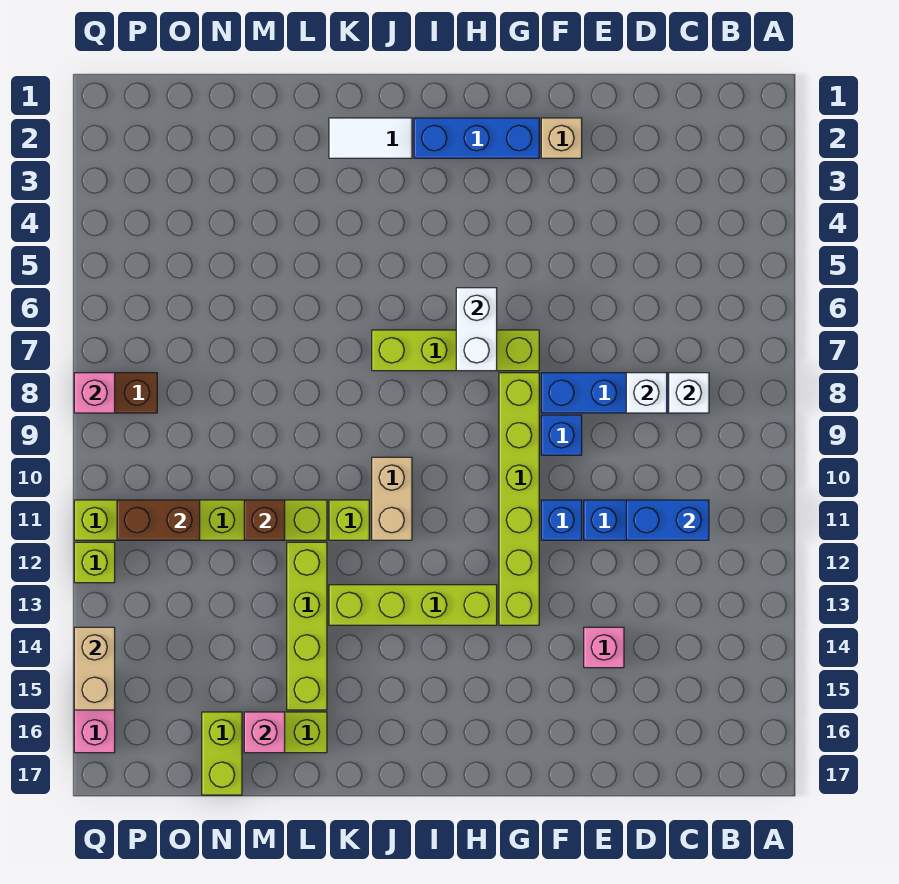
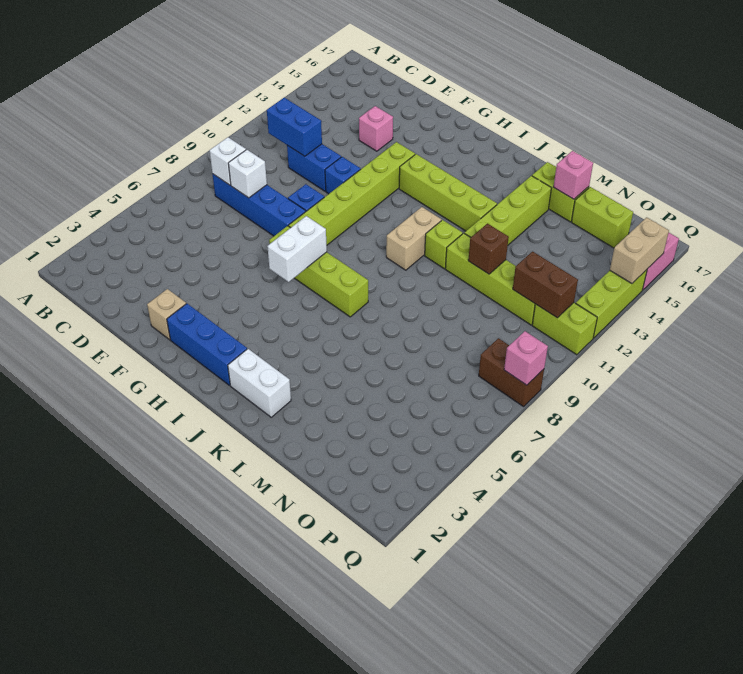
white tile J2:K2 level 1 -> white brick J2:K2 level 1
lime brick N16:N17 level 1 -> lime brick N16:O16 level 1
lime brick Q12 level 1 -> lime brick Q12:Q14 level 1

